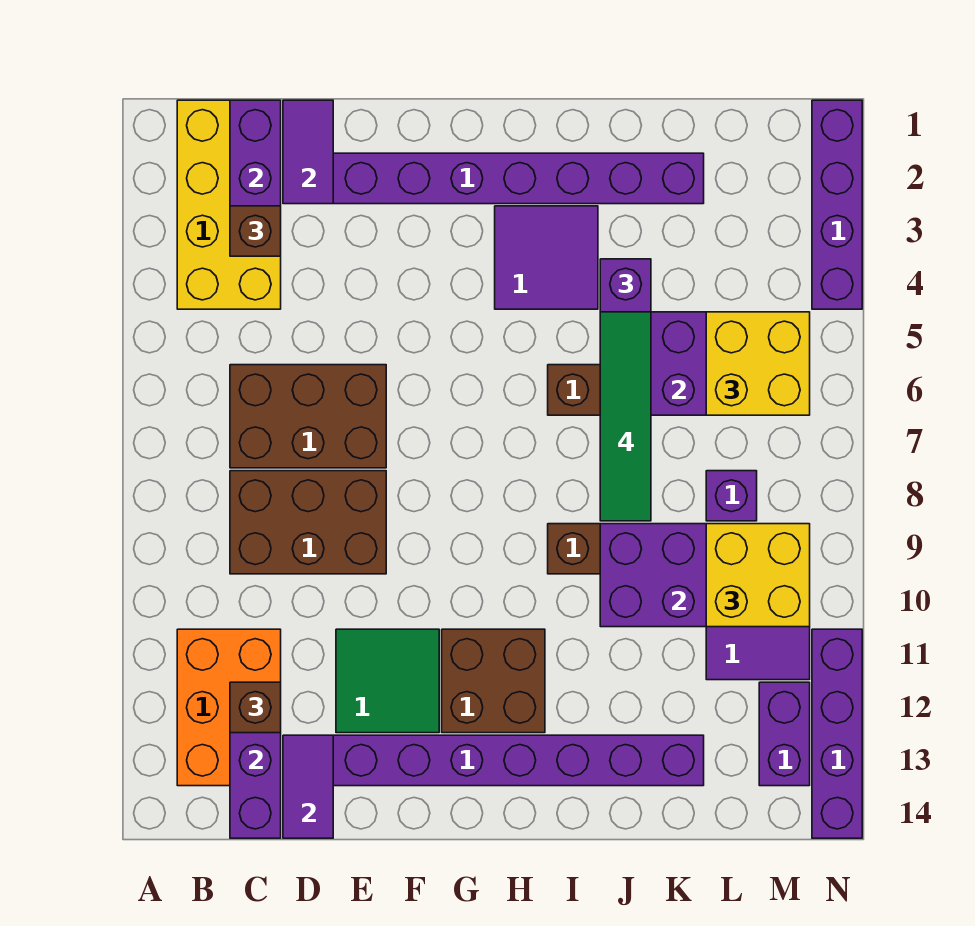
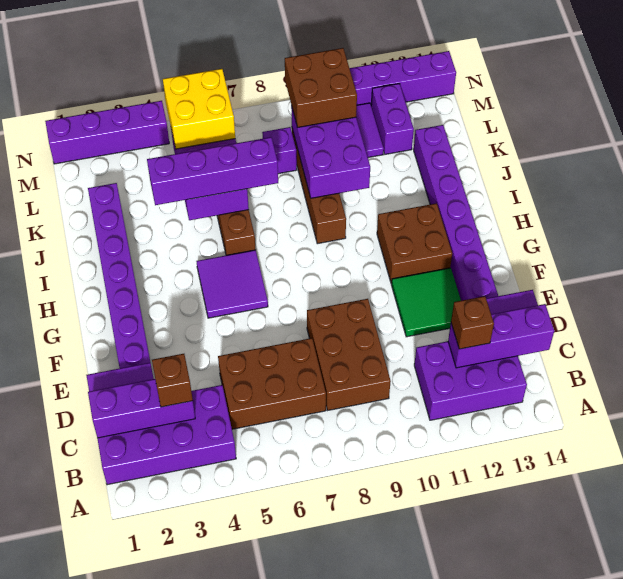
yellow brick B1:C4 level 1 -> purple brick B1:C4 level 1
orange brick B11:C13 level 1 -> purple brick B11:C13 level 1
brown brick C6:E7 level 1 -> brown brick C5:D7 level 1
purple tile H3:I4 level 1 -> purple tile G5:H6 level 1
green tile J5:J8 level 4 -> none
yellow brick L9:M10 level 3 -> brown brick L9:M10 level 3
purple brick M12:M13 level 1 -> purple brick L12:M12 level 1

